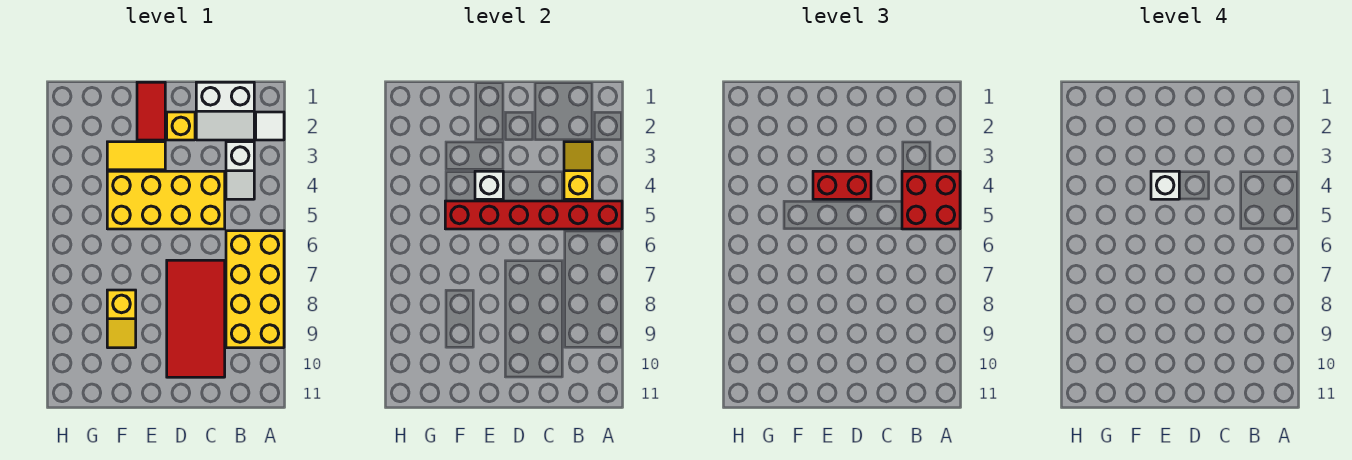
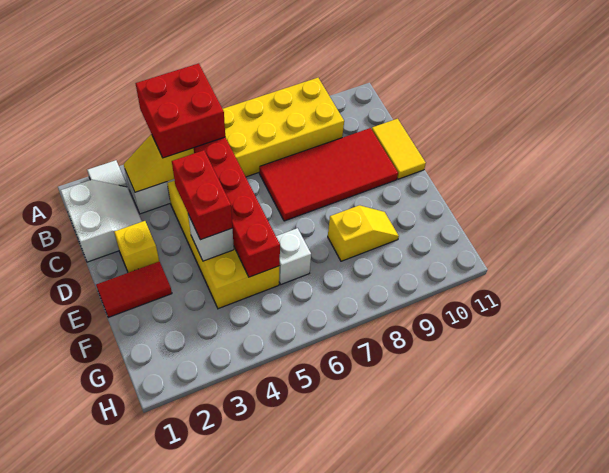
yellow tile E3:F3 level 1 -> yellow tile C11:D11 level 1
white brick E4 level 4 -> white brick F6 level 1

